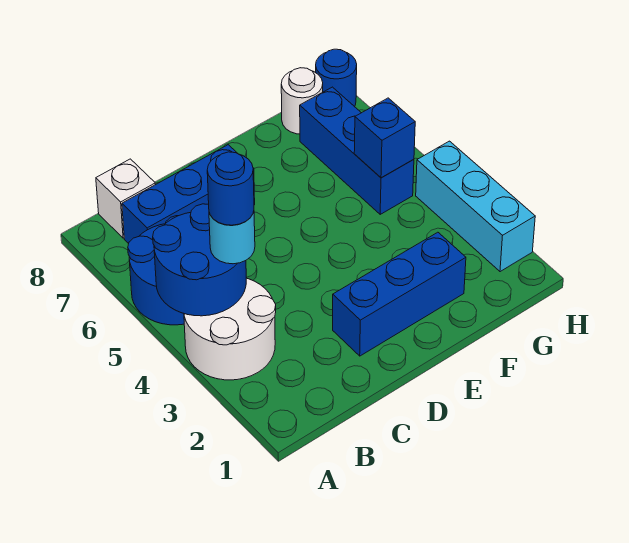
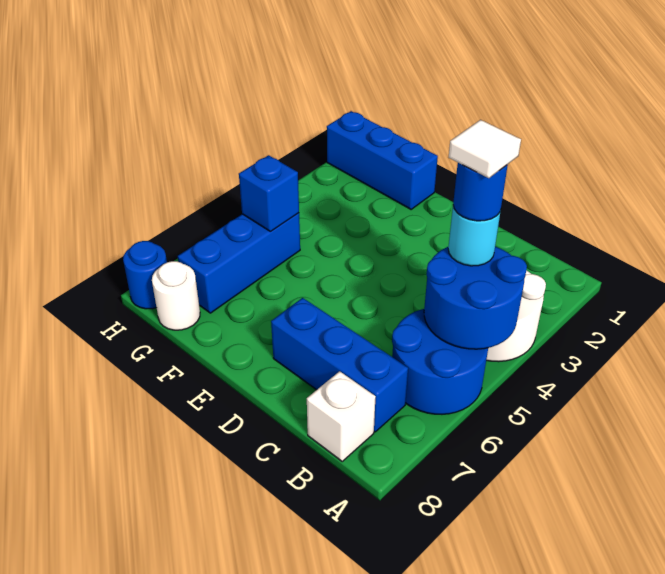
none -> white tile B4 level 5
blue brick D2:F2 level 1 -> blue brick F1:H1 level 1
cyan brick H2:H4 level 1 -> none

